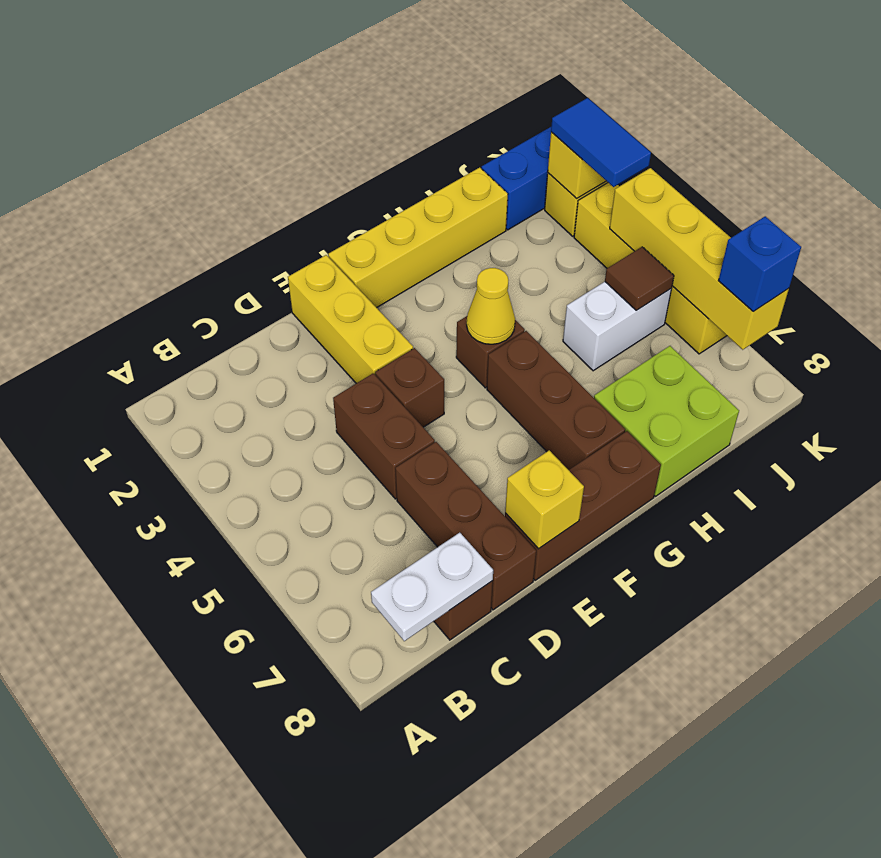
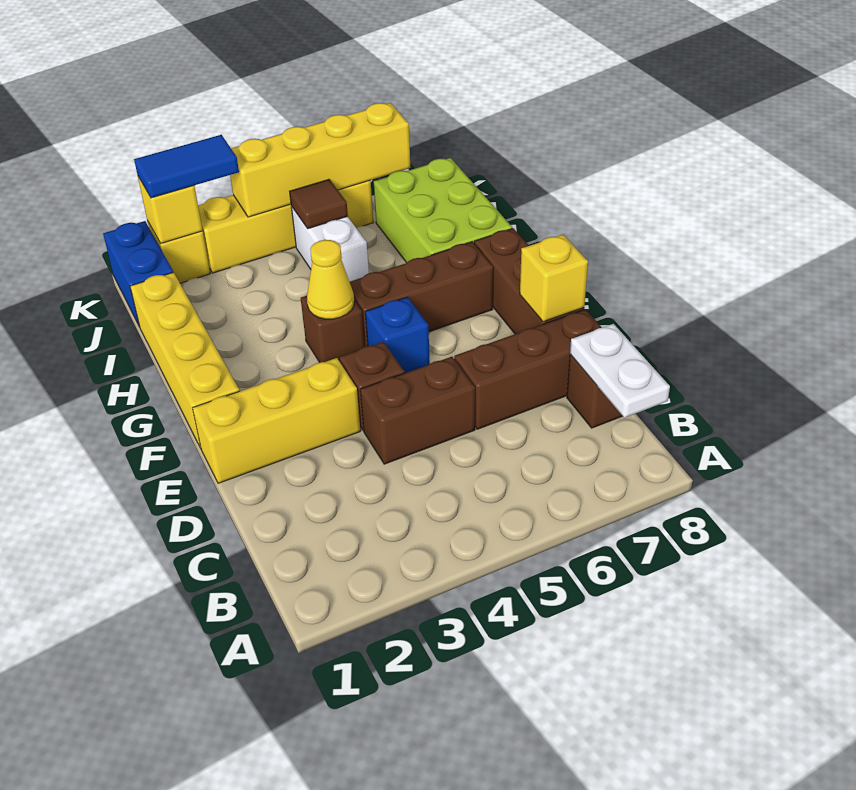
lime brick H7:I8 level 1 -> lime brick H7:J8 level 1
blue brick K7 level 3 -> blue brick F5 level 1

